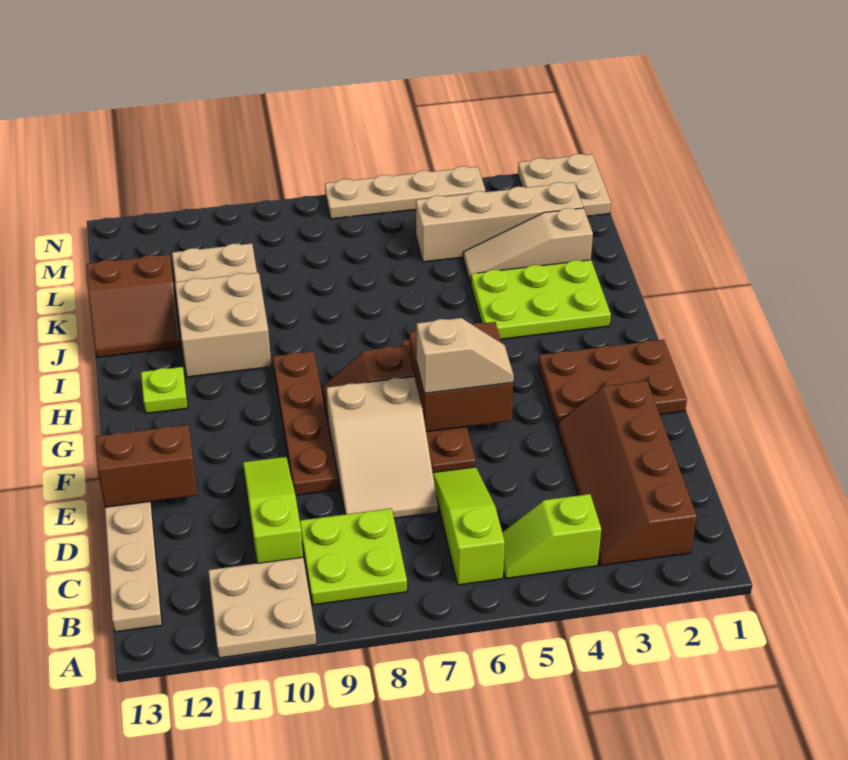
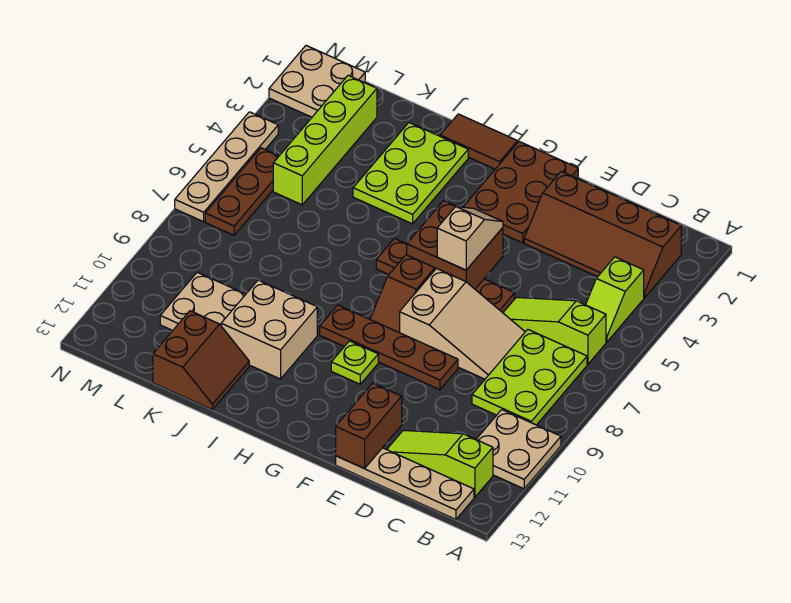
lime plate B8:C9 level 1 -> lime plate B7:C9 level 1
lime slope C10:E10 level 1 top C -> lime slope B12:D12 level 1 top B
none -> brown tile H1:I1 level 1
lime plate H12 level 1 -> lime plate G10 level 1
tan slope K2:K4 level 1 top 2 -> none
tan brick L2:L5 level 1 -> lime brick L2:L5 level 1
none -> brown plate M5:M7 level 1

